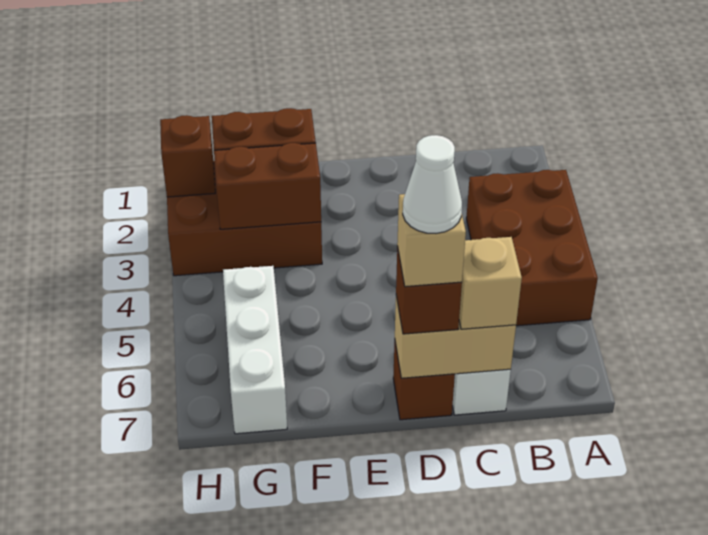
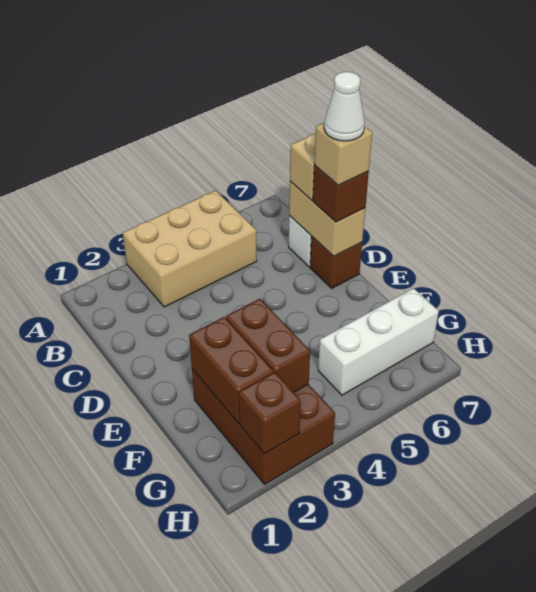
brown brick A3:B5 level 1 -> tan brick A3:B5 level 1

